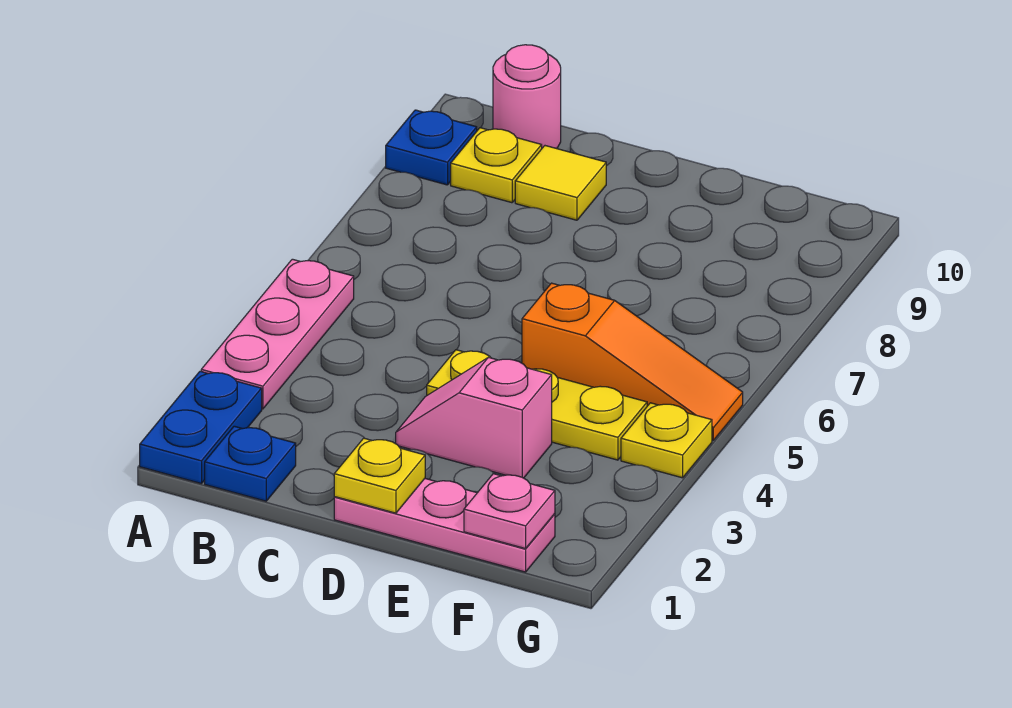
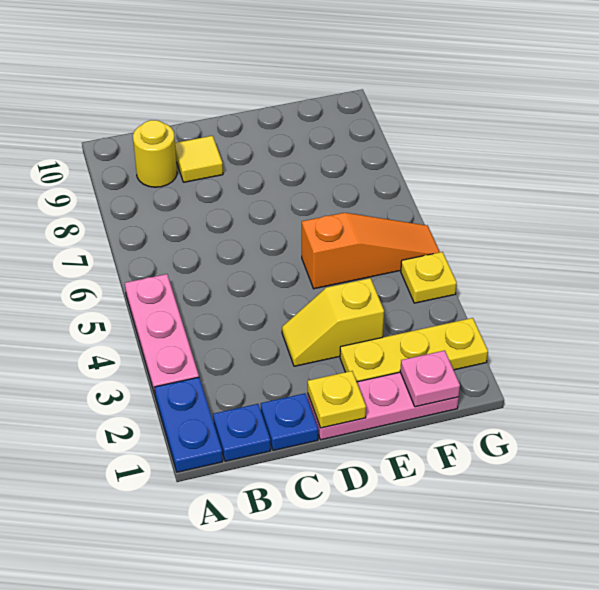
blue plate A9 level 1 -> blue plate C1 level 1
yellow plate B9 level 1 -> yellow round brick B9 level 1
pink round brick B10 level 1 -> none
pink slope D3:E3 level 1 top E -> yellow slope D3:E3 level 1 top E
yellow plate D4:F4 level 1 -> yellow plate E2:G2 level 1

